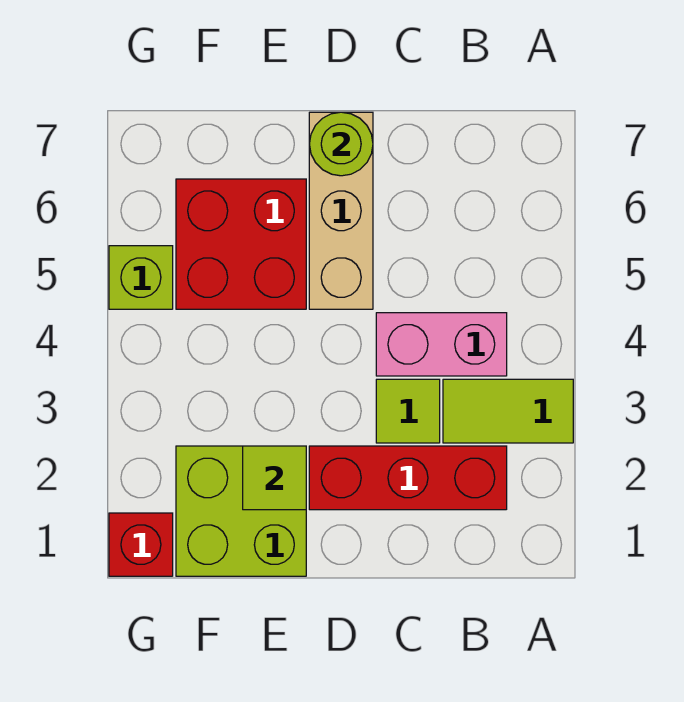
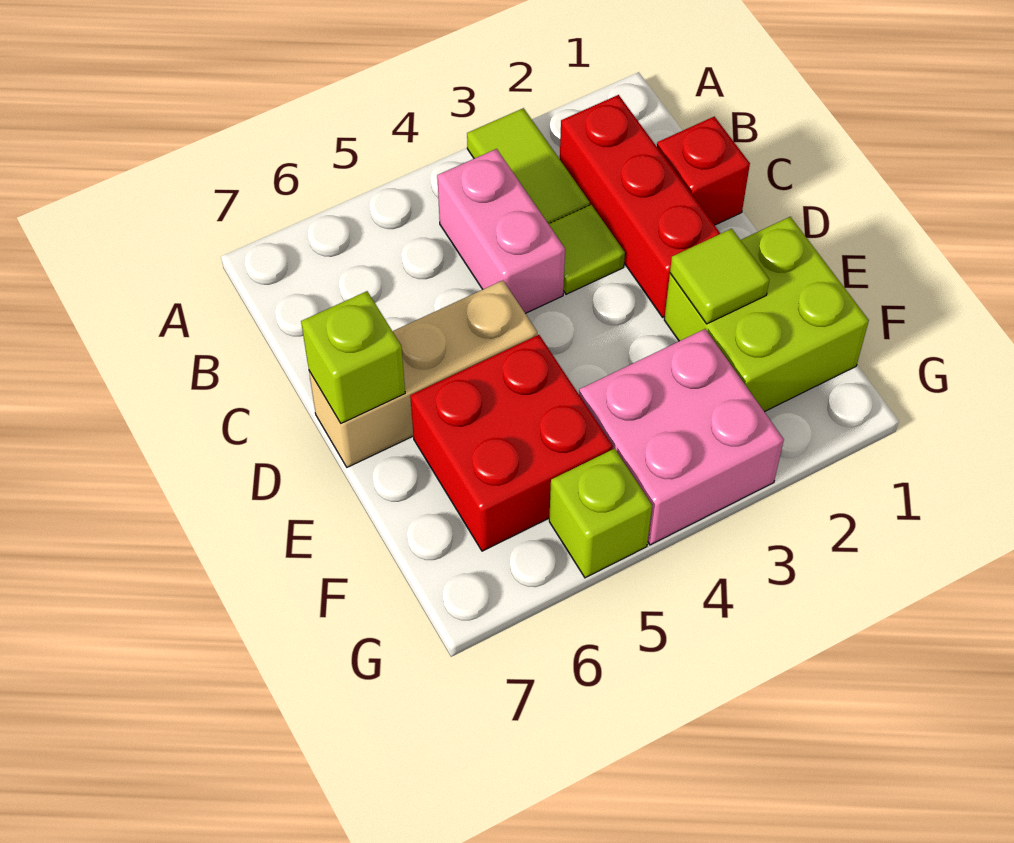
lime round brick D7 level 2 -> lime brick D7 level 2
none -> pink brick F3:G4 level 1
red brick G1 level 1 -> red brick C1 level 1

